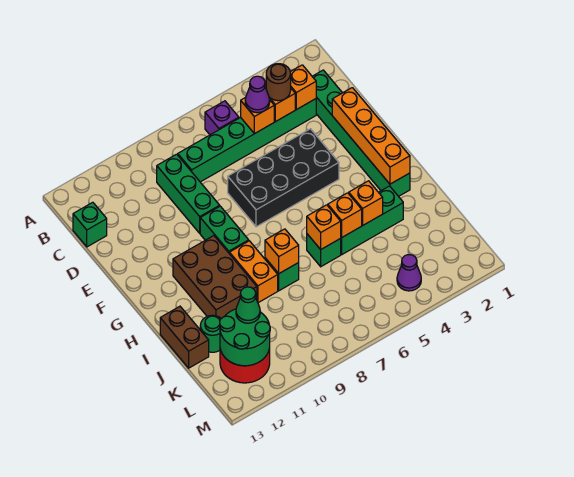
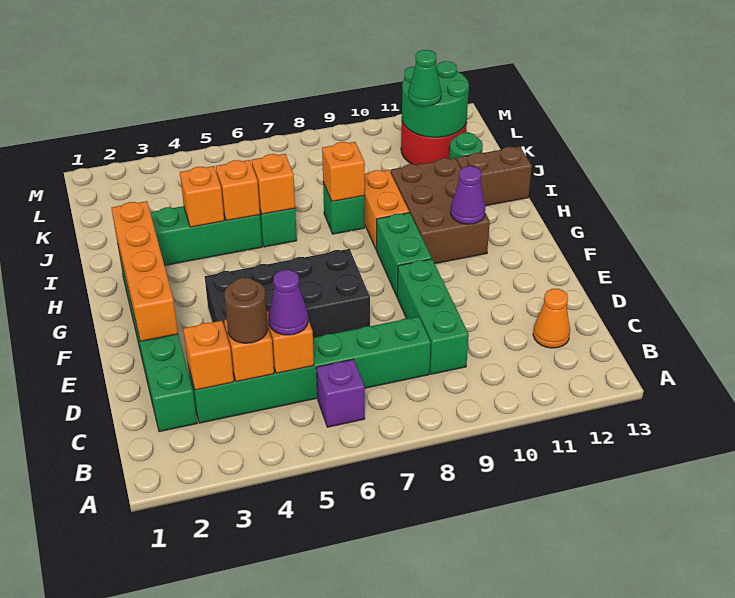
none -> orange cone C12 level 1
green brick C13 level 1 -> none
brown brick I13:J13 level 1 -> brown brick I12:I13 level 1
purple cone L4 level 1 -> purple cone G11 level 2

